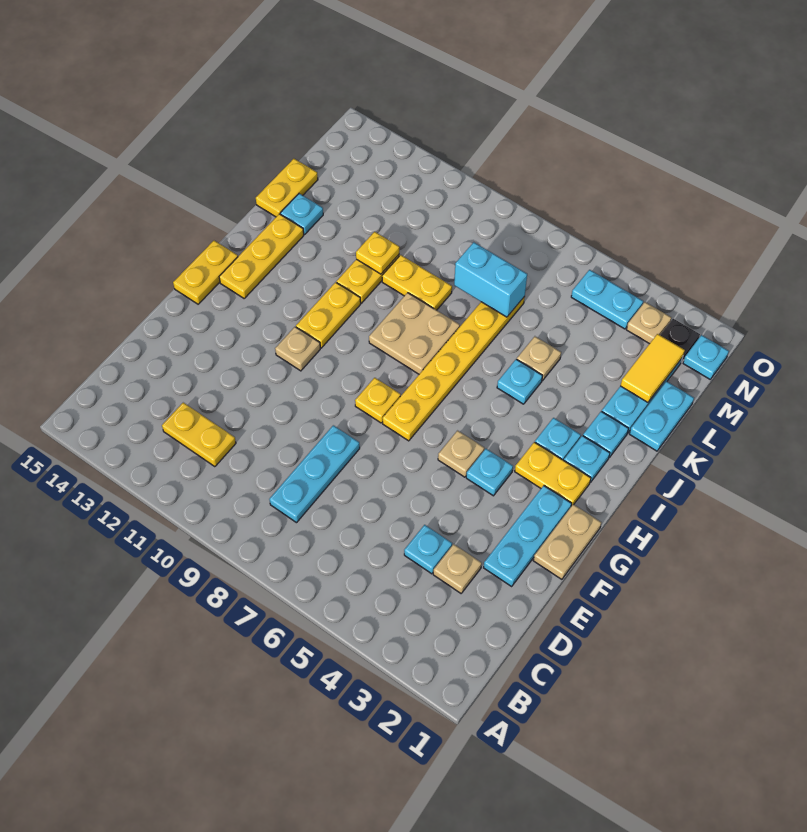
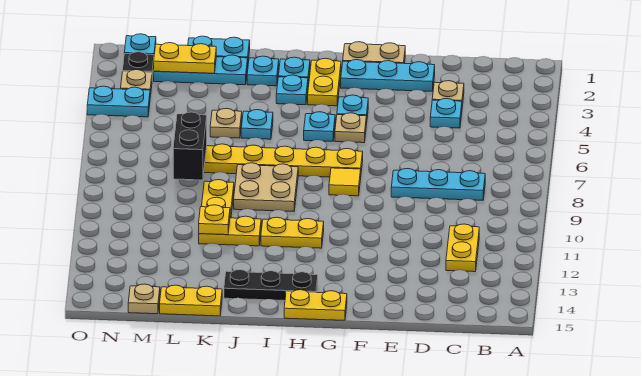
yellow plate G8 level 1 -> yellow tile G8 level 1
tan plate G11 level 1 -> tan plate M15 level 1
yellow plate H14:J14 level 1 -> black plate H14:J14 level 1
cyan plate K14 level 1 -> cyan plate H5 level 1
yellow tile L2:M2 level 2 -> yellow plate L2:M2 level 2
cyan brick L7:L8 level 2 -> black brick L7:L8 level 2
cyan plate N4:N5 level 1 -> cyan plate N4:O4 level 1

